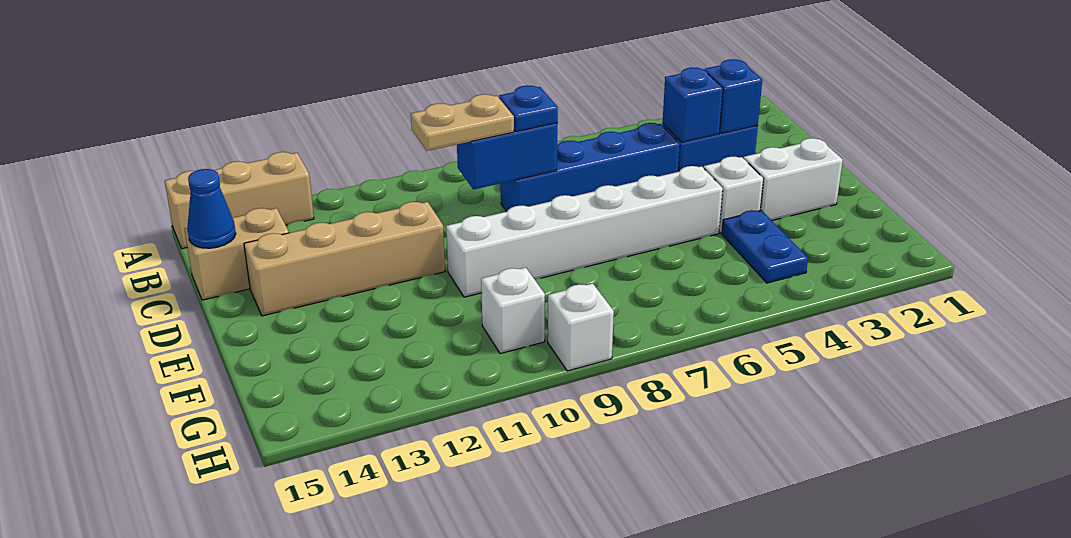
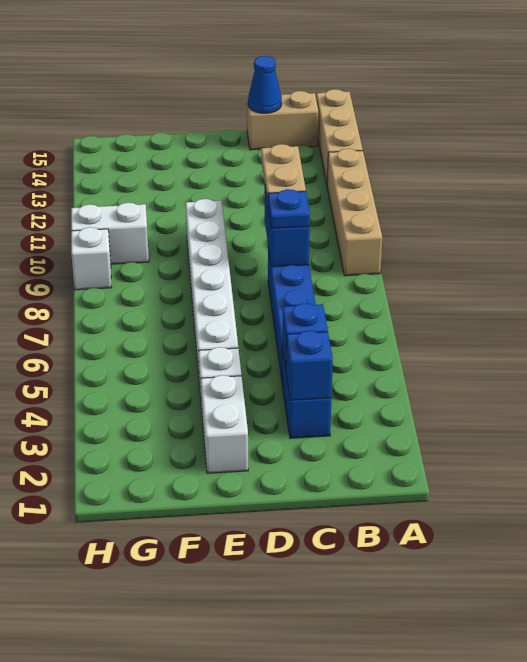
tan brick C14:C15 level 1 -> tan brick B15:C15 level 1
tan brick D11:D14 level 1 -> tan brick A9:A12 level 1
blue plate F4:G4 level 1 -> none
white brick G10 level 1 -> white brick G10:H10 level 1

